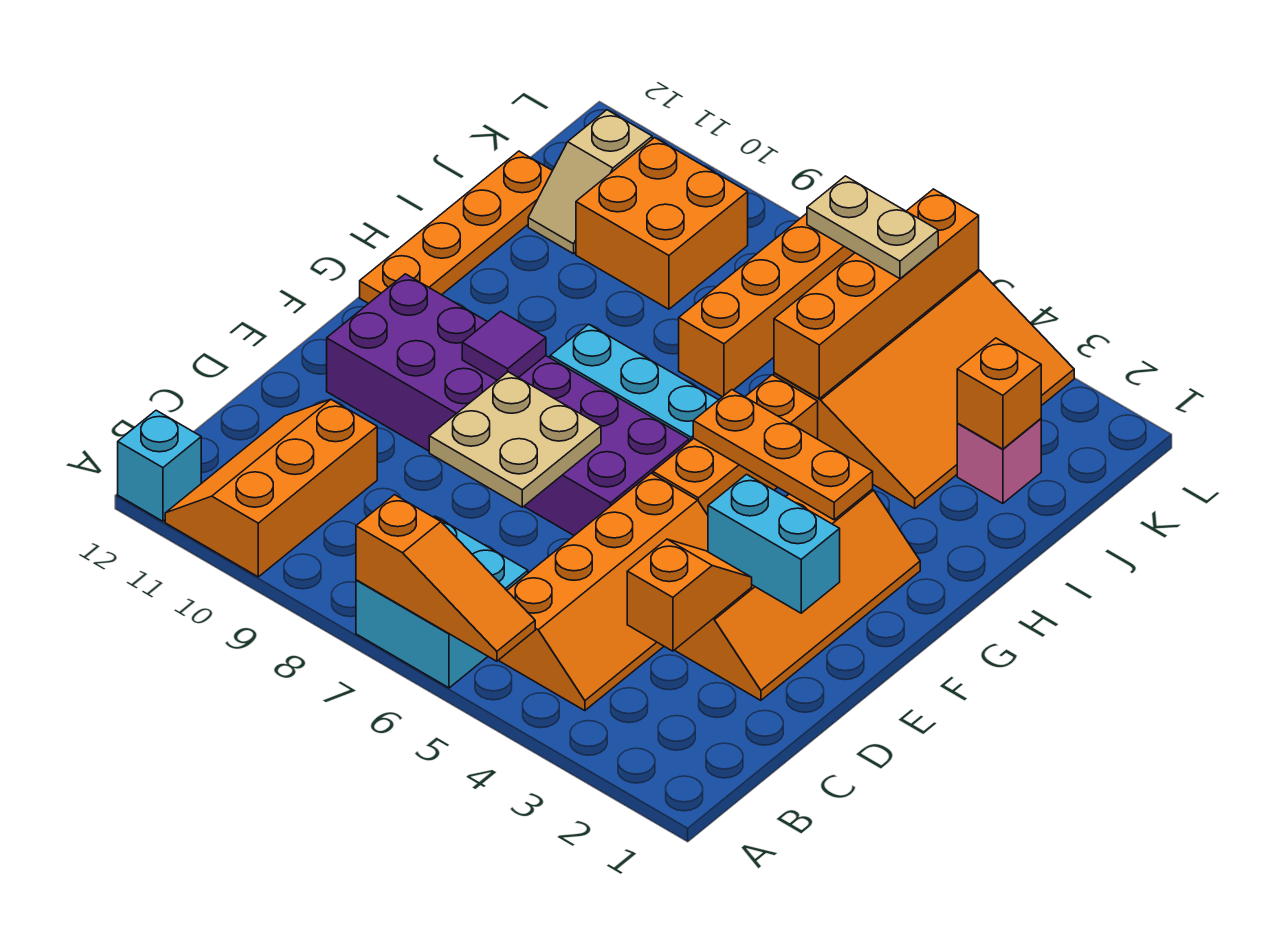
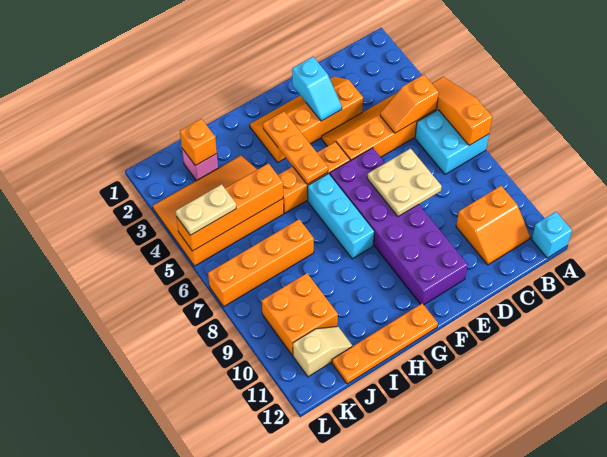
orange slope A10:C11 level 1 top 10 -> orange slope B10:C11 level 1 top 10
orange slope C3:D3 level 2 top C -> orange slope B5:C5 level 2 top B
cyan brick E2:E3 level 2 -> cyan slope E2:E3 level 2 top 2
purple tile F9 level 2 -> none
tan plate K5:K6 level 3 -> tan plate K5:L5 level 3

